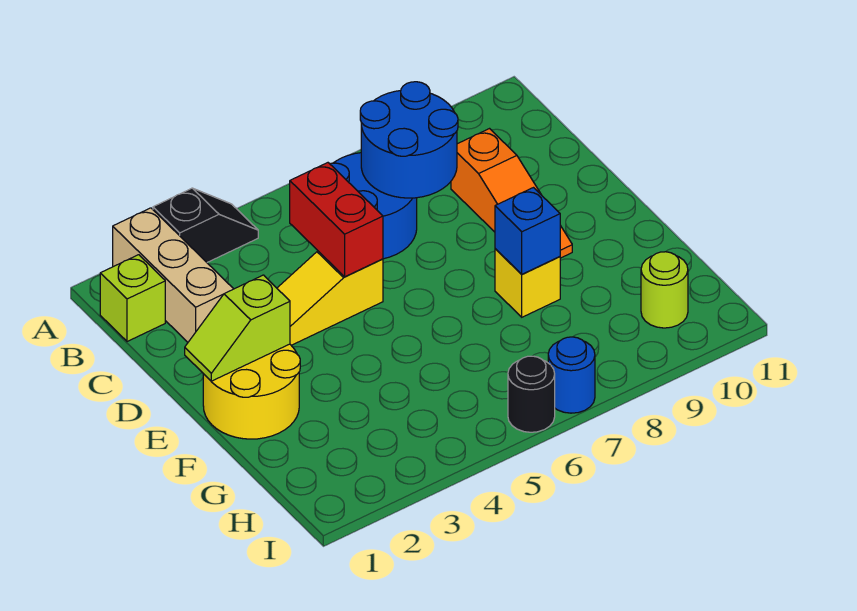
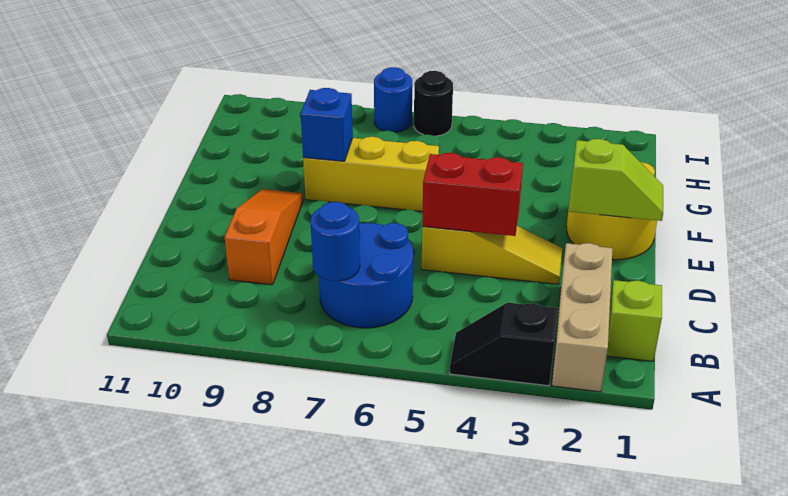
blue round brick B7:C8 level 2 -> blue round brick B7 level 2
red brick C5:D5 level 2 -> red brick D4:D5 level 2
yellow brick F8 level 1 -> yellow brick F6:F8 level 1
lime round brick H10 level 1 -> none

